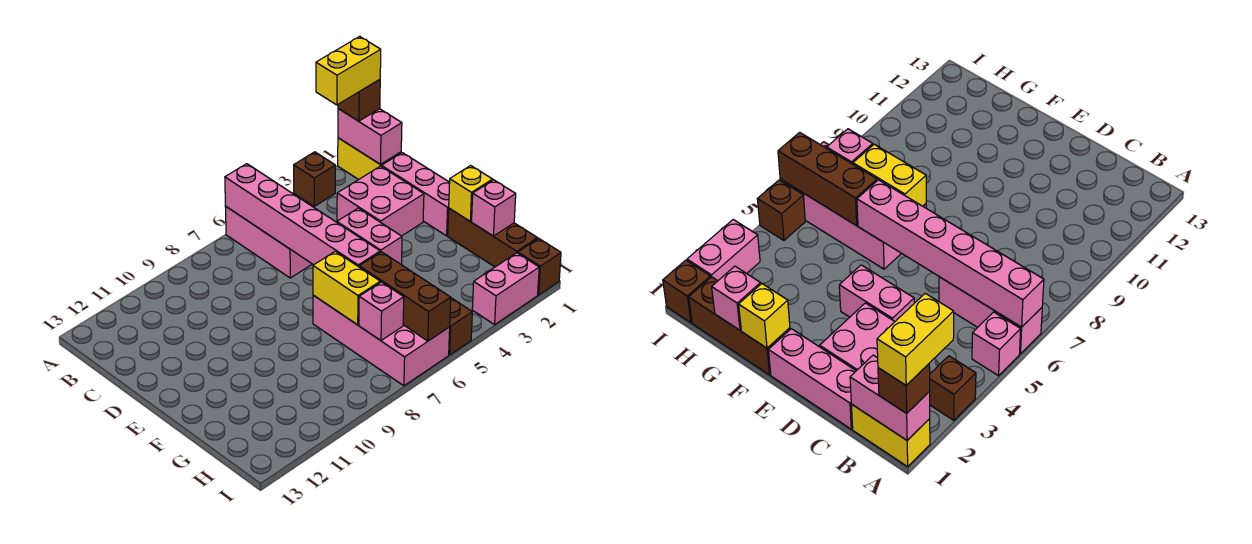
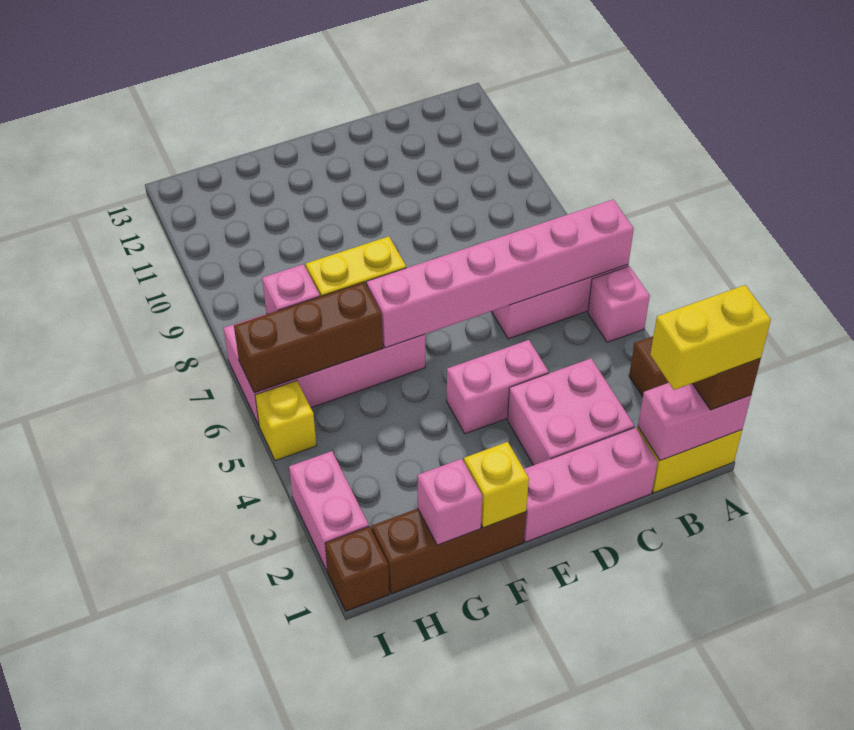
yellow brick A1:A2 level 4 -> yellow brick A1:B1 level 4
brown brick I5 level 1 -> yellow brick I5 level 1

